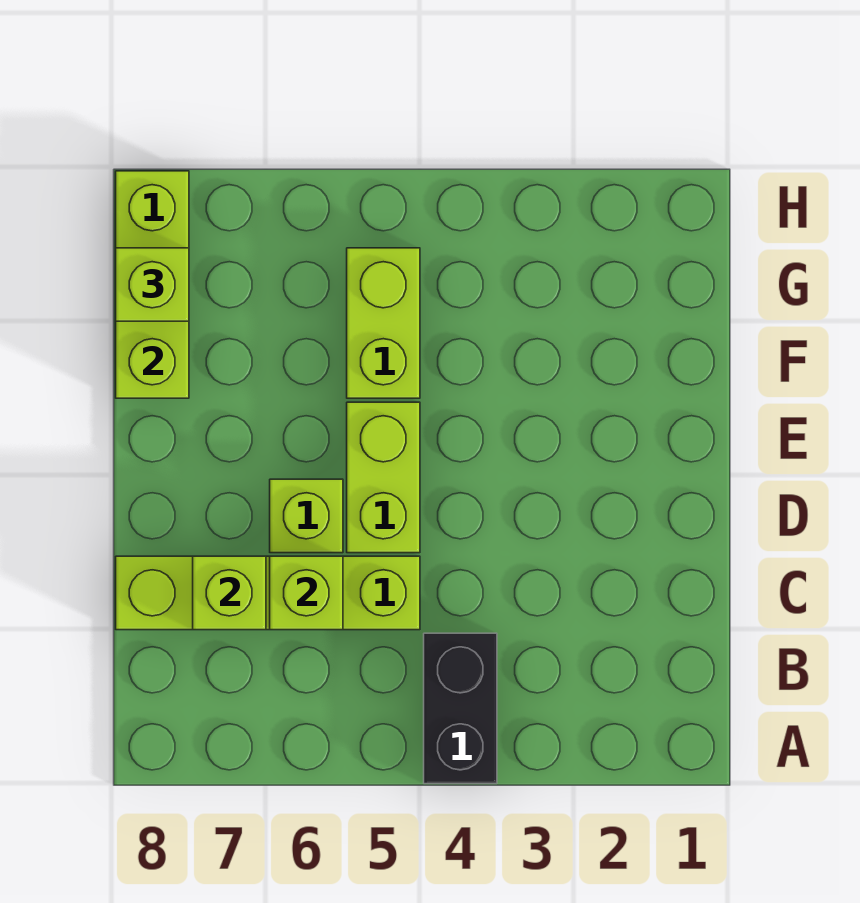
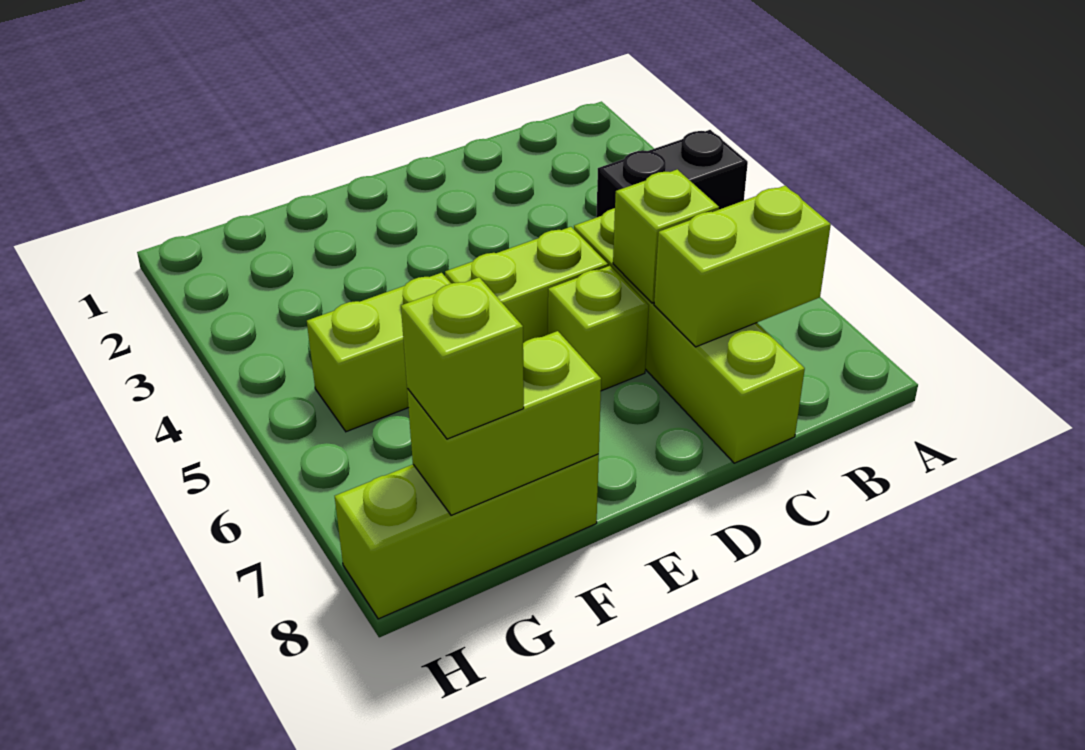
lime brick C7 level 2 -> lime brick B7:C7 level 2

